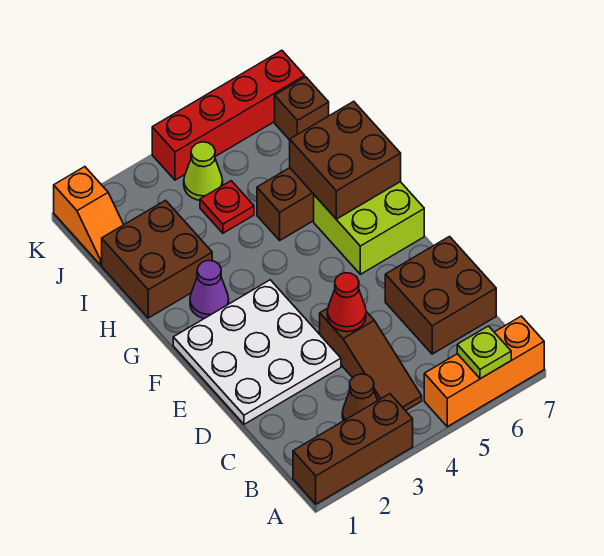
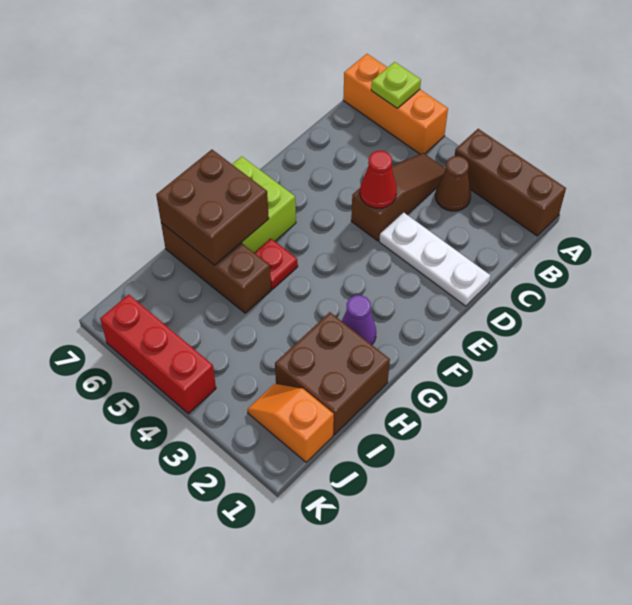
brown brick C6:D7 level 1 -> none
white plate D1:F3 level 1 -> white plate D1:D3 level 1
red plate I4 level 1 -> red plate G5 level 1
orange slope J1:K1 level 1 top K -> orange slope J1:J2 level 1 top 1
lime cone J4 level 1 -> none
brown brick J7 level 1 -> none
red brick K4:K7 level 1 -> red brick K4:K6 level 1

